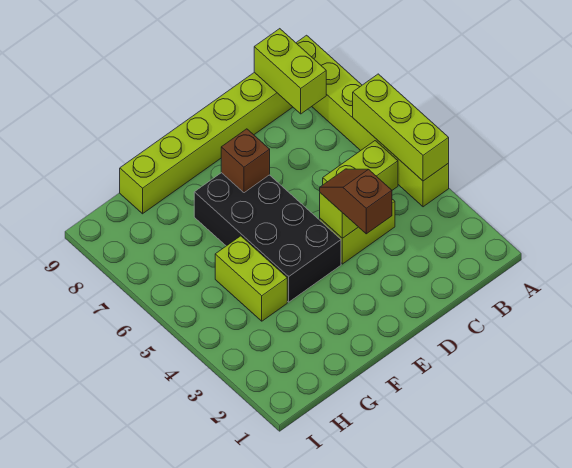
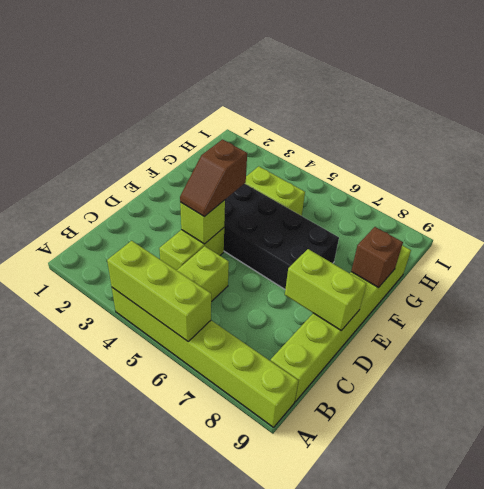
lime brick B8:B9 level 2 -> lime brick D8:D9 level 2
brown slope D3:D4 level 3 top 3 -> brown slope D4:E4 level 3 top E
brown brick E7 level 2 -> brown brick F9 level 2

